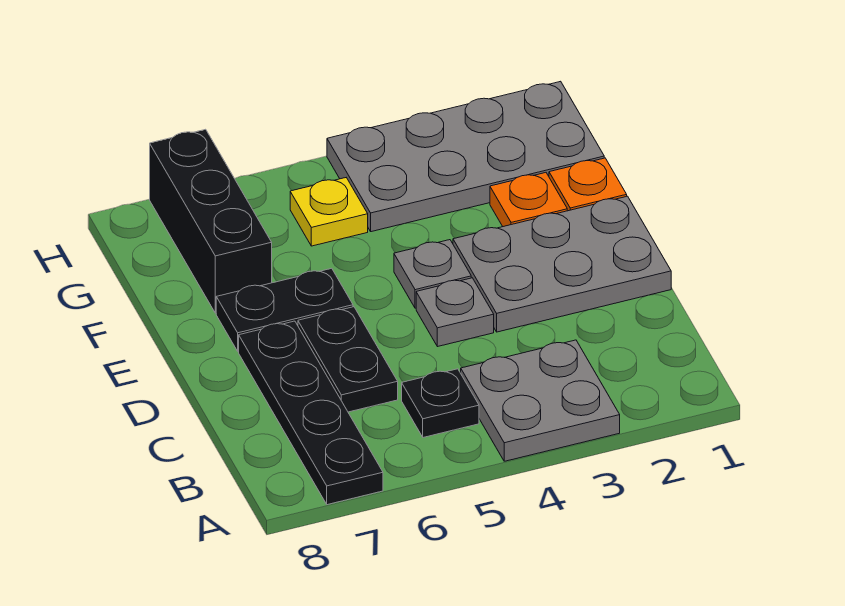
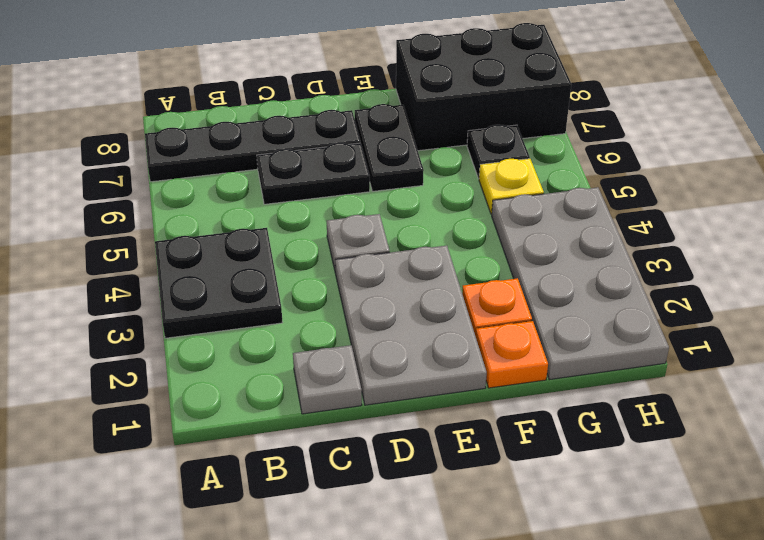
grey plate A3:B4 level 1 -> black plate A3:B4 level 1
black plate B5 level 1 -> black plate G6 level 1
grey plate E4 level 1 -> grey plate C1 level 1
black brick F7:H7 level 1 -> black brick F7:H8 level 1

